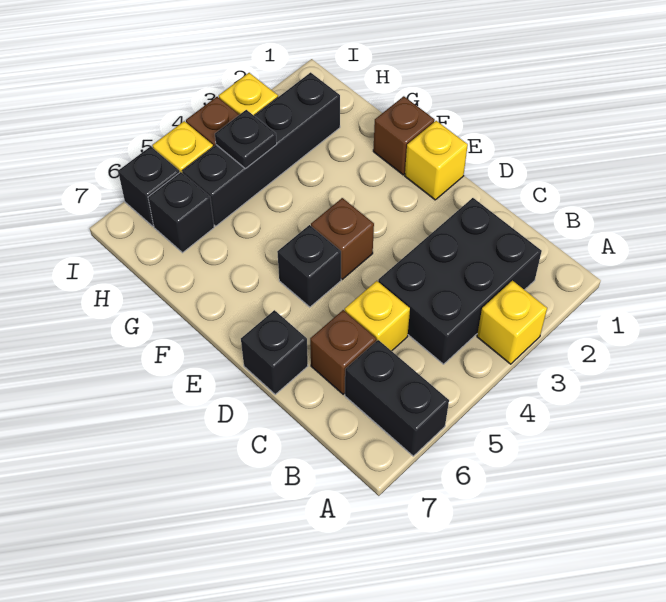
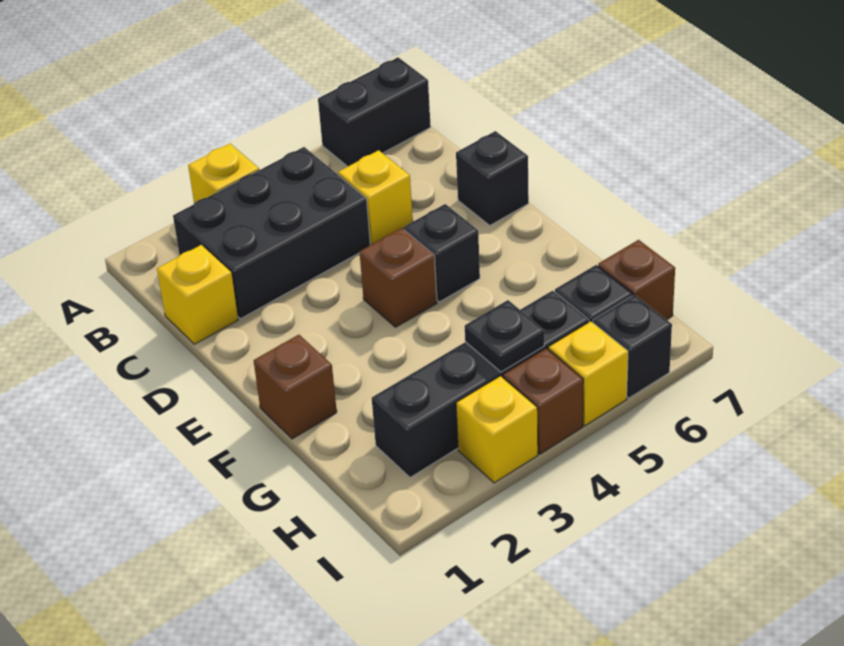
black brick A6:B6 level 1 -> black brick A6:A7 level 1
brown brick C6 level 1 -> brown brick H7 level 1
yellow brick E1 level 1 -> yellow brick C1 level 1

